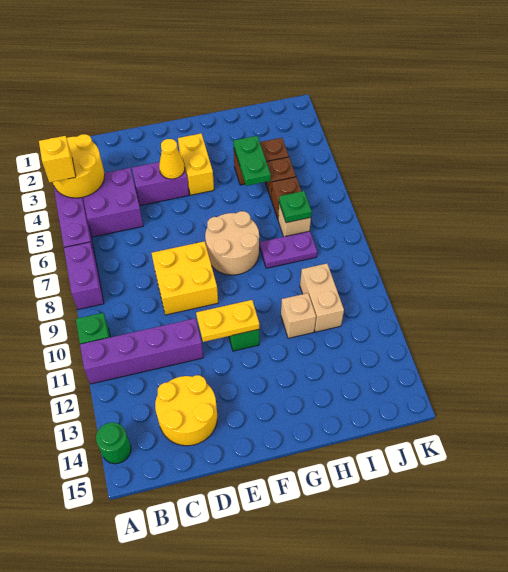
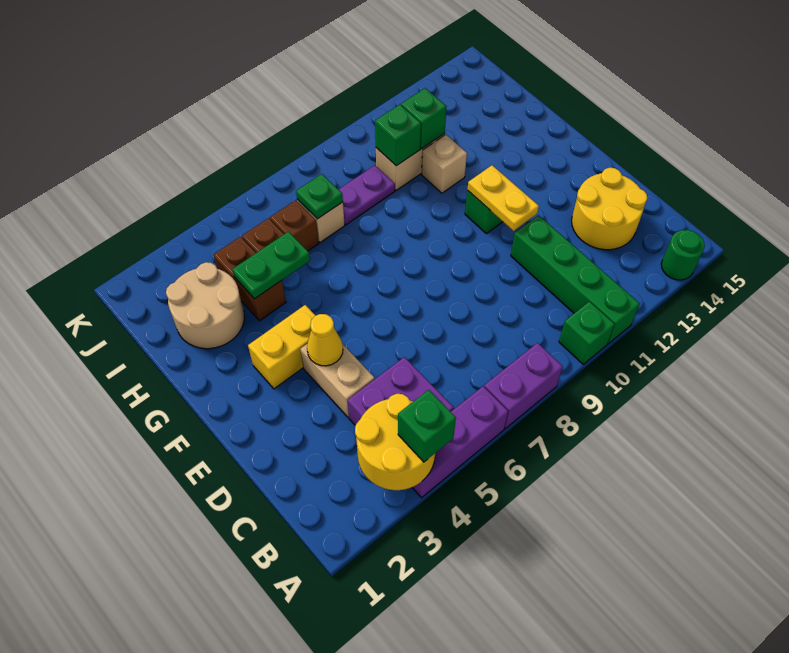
yellow brick A4 level 3 -> green brick A4 level 3
purple brick A11:D11 level 1 -> green brick A11:D11 level 1
purple brick D4:E4 level 1 -> tan brick D4:E4 level 1
yellow brick D8:E9 level 1 -> none
tan round brick F7:G8 level 1 -> tan round brick H2:I3 level 1
purple plate H8:I8 level 1 -> purple plate I8:I9 level 1
none -> green brick I10 level 2
none -> green brick I11 level 2

